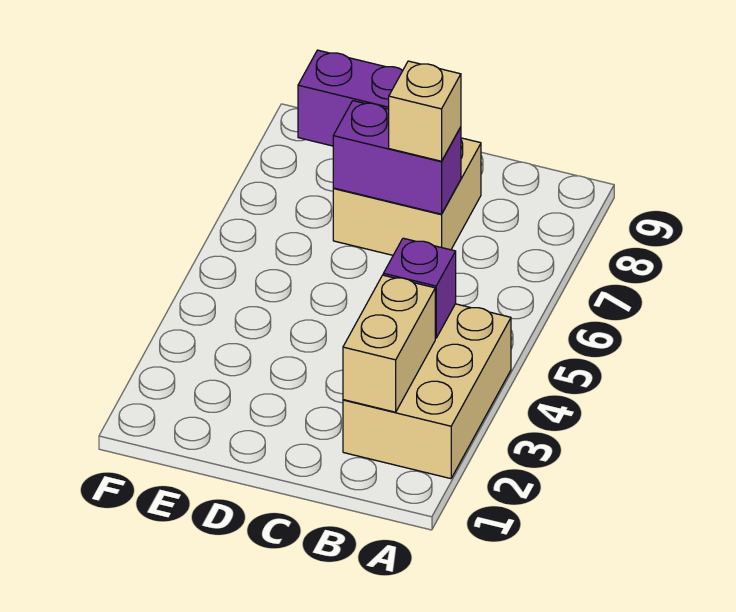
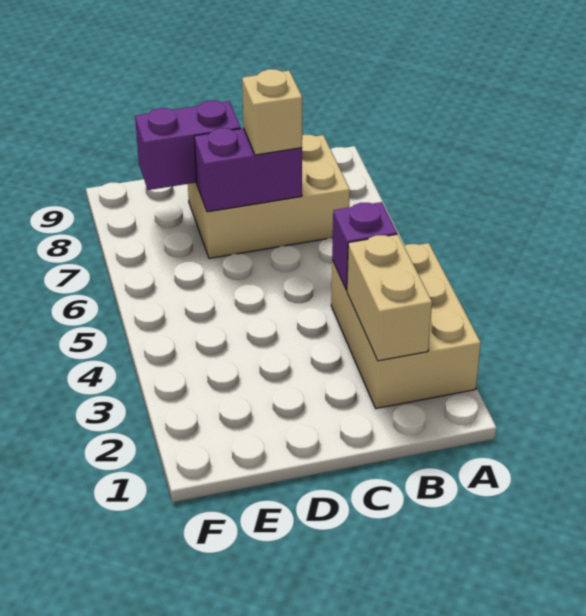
tan brick C7:D8 level 1 -> tan brick B7:D8 level 1

